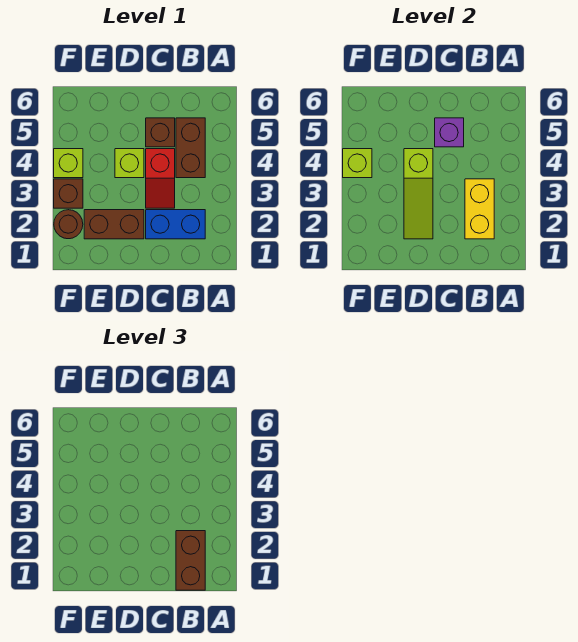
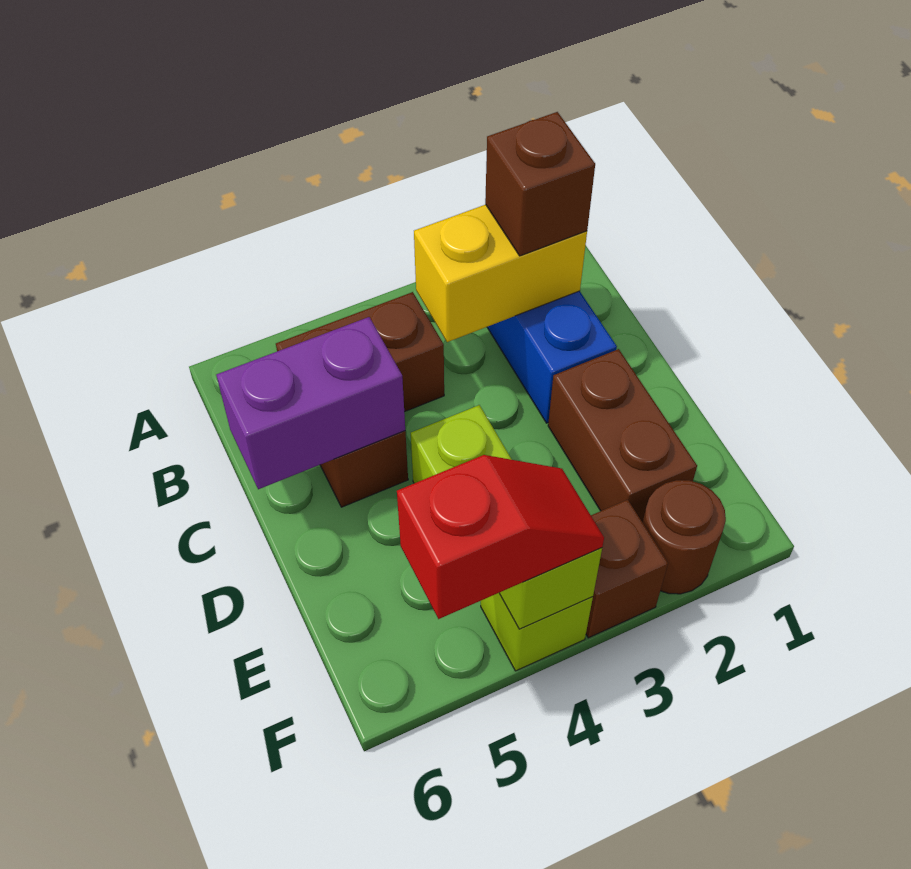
brown brick B1:B2 level 3 -> brown brick B2 level 3
red slope C3:C4 level 1 top 4 -> red slope F4:F5 level 3 top 5
purple brick C5 level 2 -> purple brick C5:C6 level 2
lime slope D2:D4 level 2 top 4 -> none

